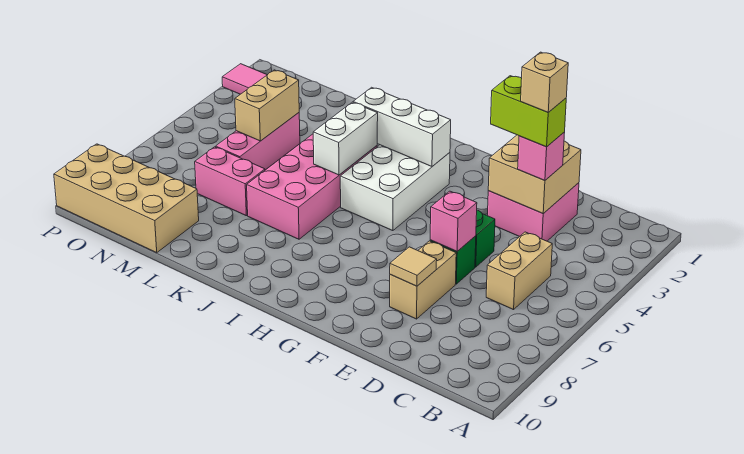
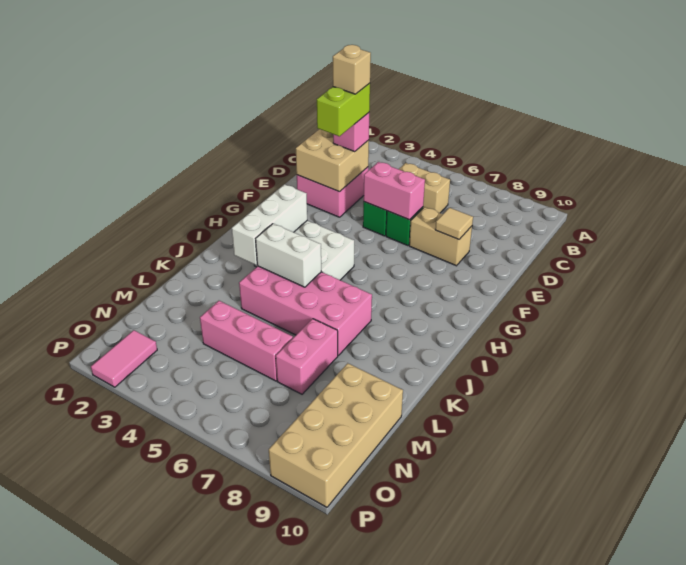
pink brick E6 level 2 -> pink brick E5:E6 level 2
tan brick M4:M5 level 2 -> none

